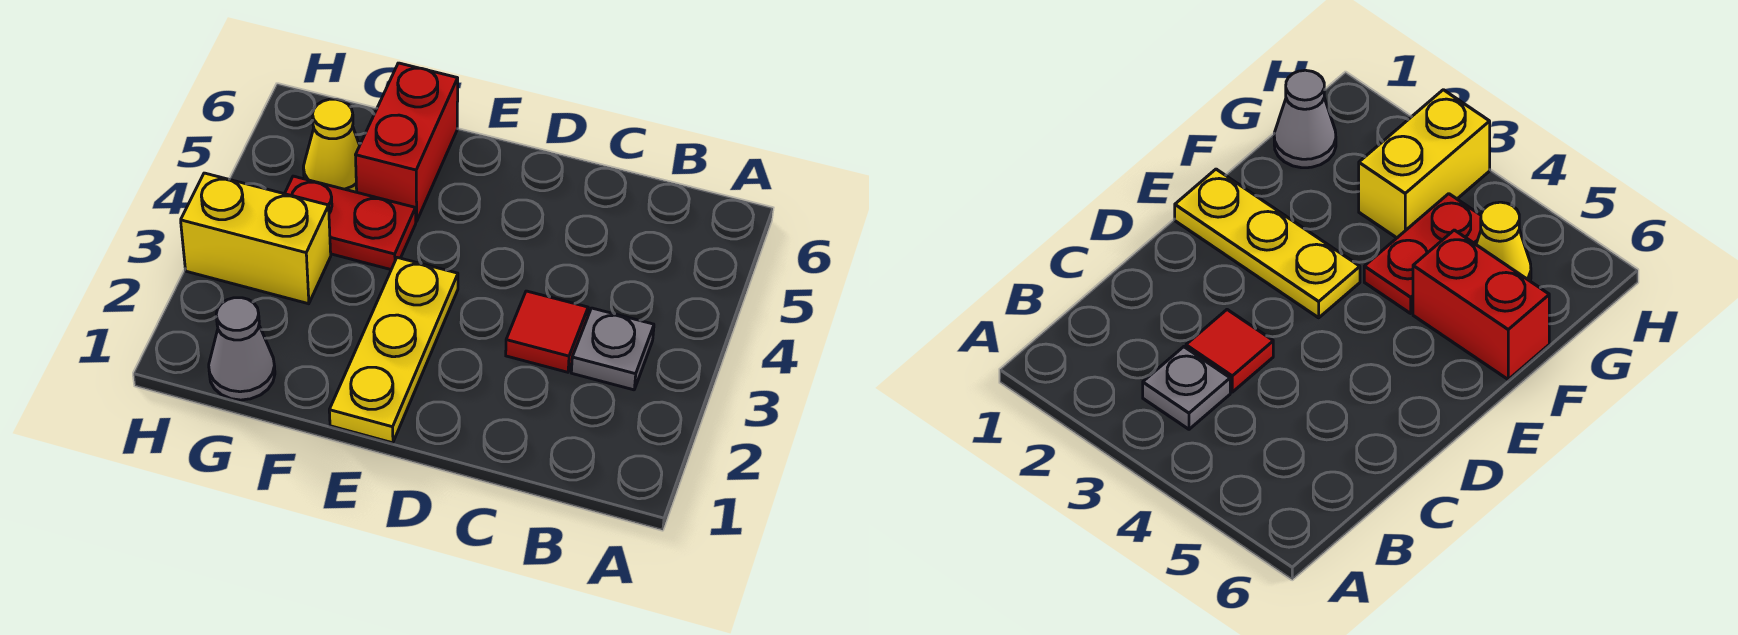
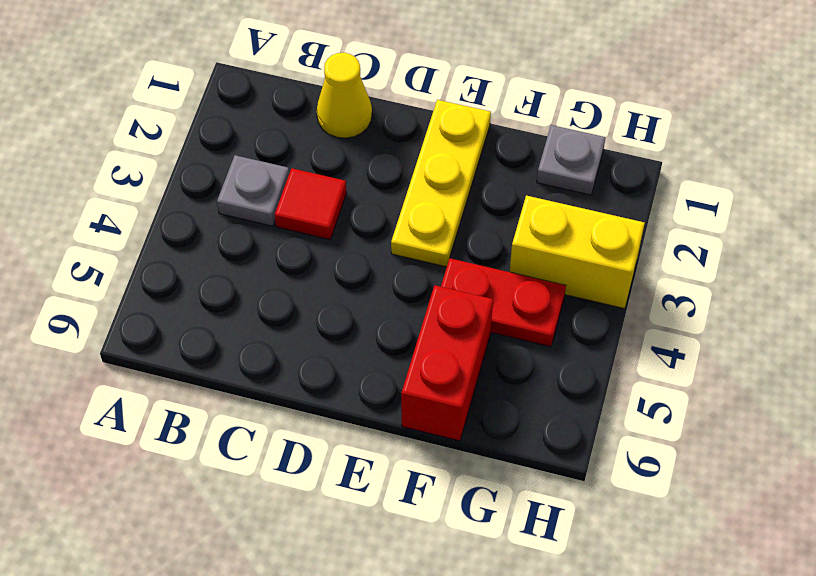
grey cone G1 level 1 -> grey plate G1 level 1
yellow cone G5 level 1 -> yellow cone C1 level 1

